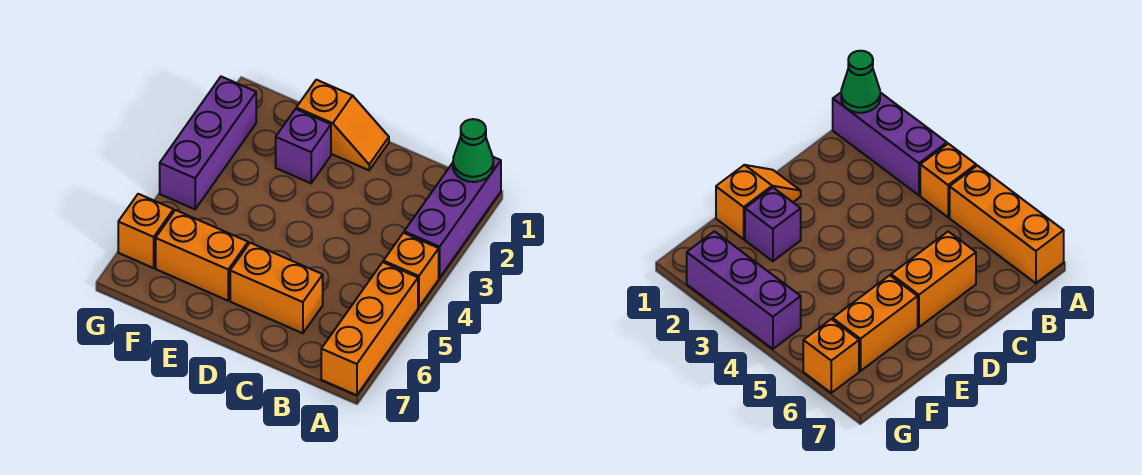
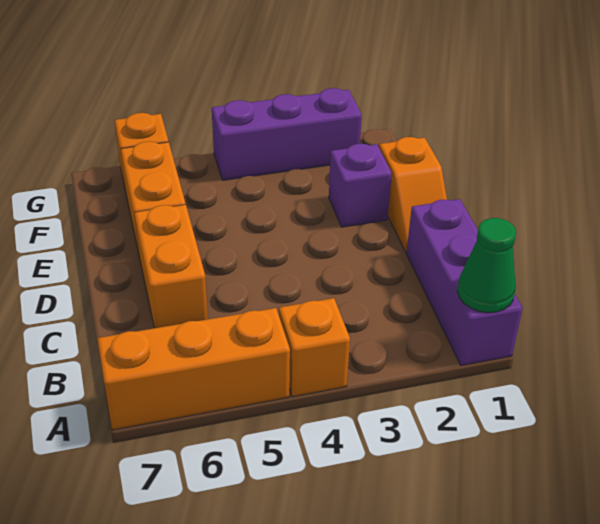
purple brick A1:A3 level 1 -> purple brick A1:C1 level 1

